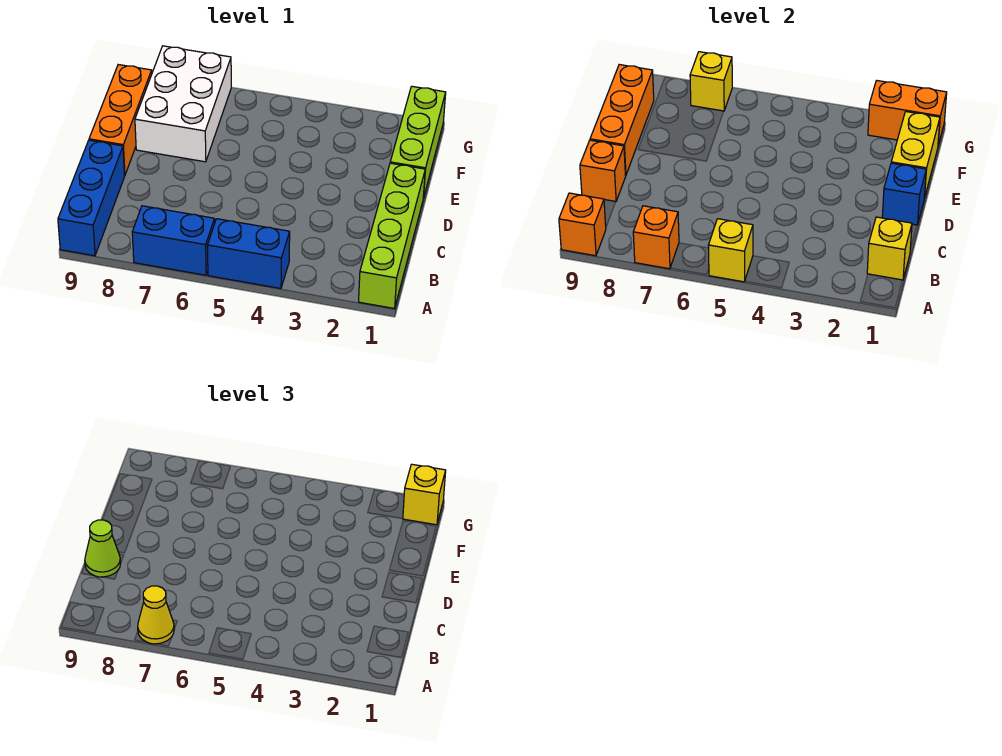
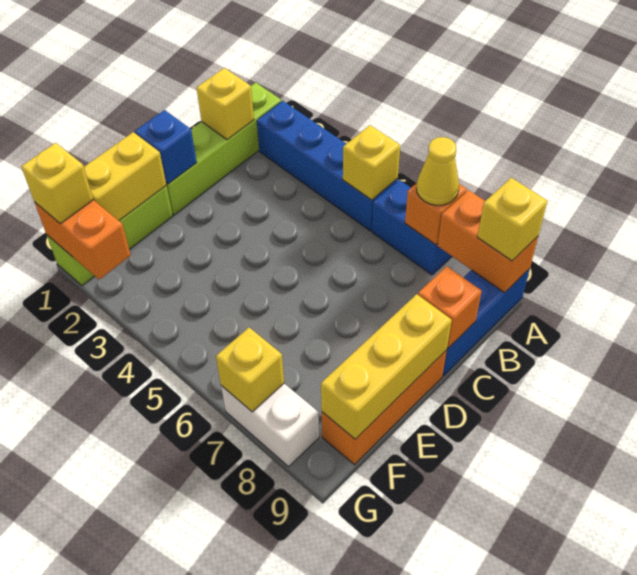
blue brick A4:A5 level 1 -> blue brick A2:A5 level 1
orange brick A9 level 2 -> orange brick A8:A9 level 2
none -> yellow brick A9 level 3
lime cone C9 level 3 -> none
orange brick D9:F9 level 2 -> yellow brick D9:F9 level 2
white brick E7:G8 level 1 -> white brick G7:G8 level 1

